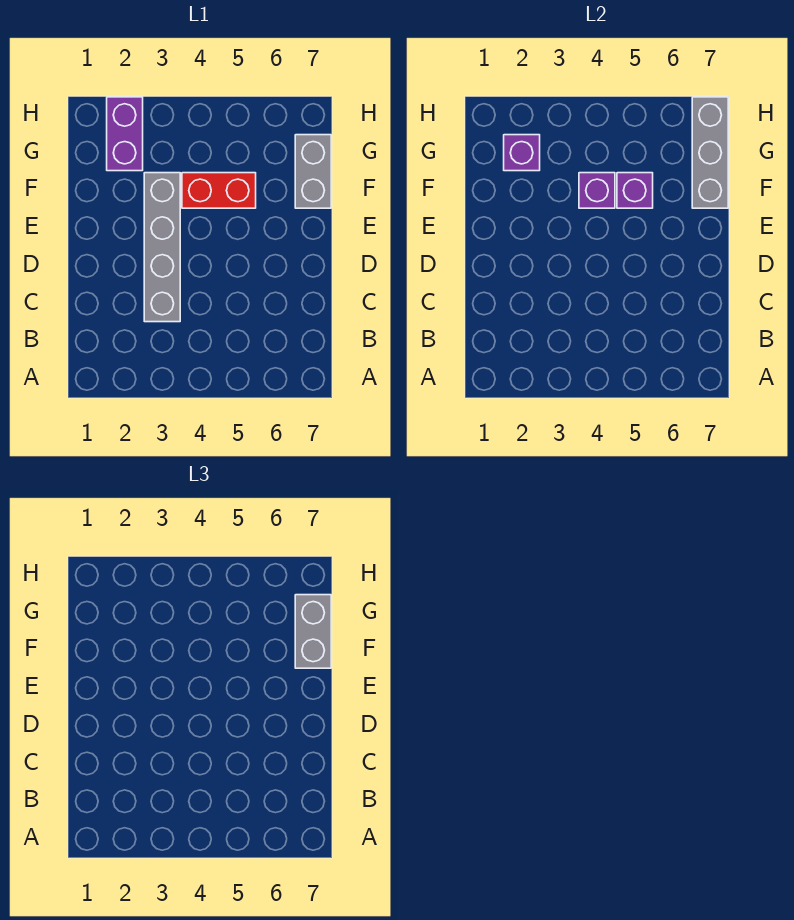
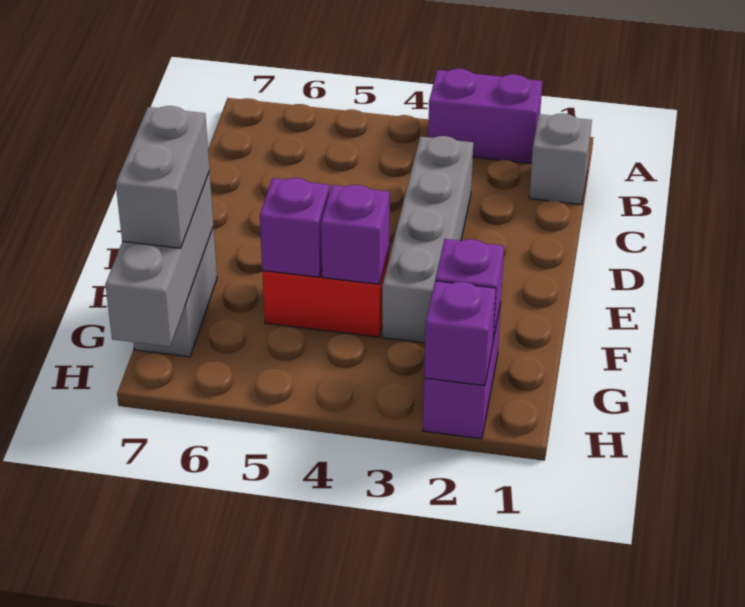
none -> purple brick A2:A3 level 1
none -> grey brick B1 level 1
none -> purple brick H2 level 2

